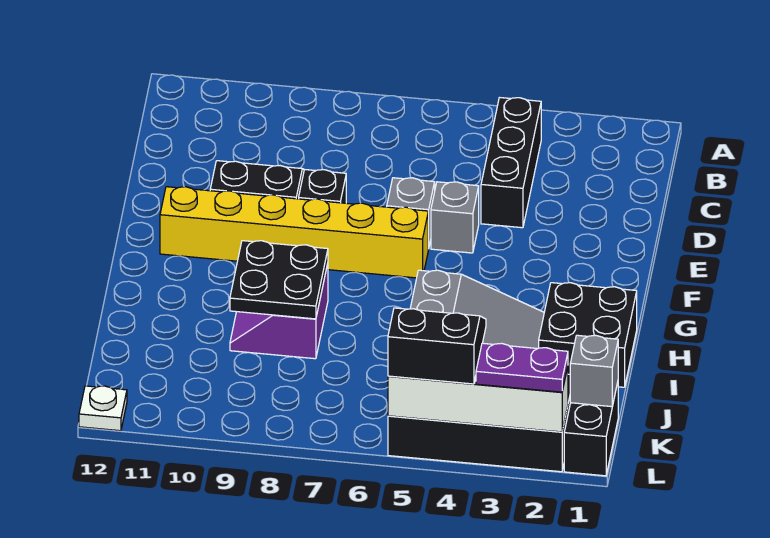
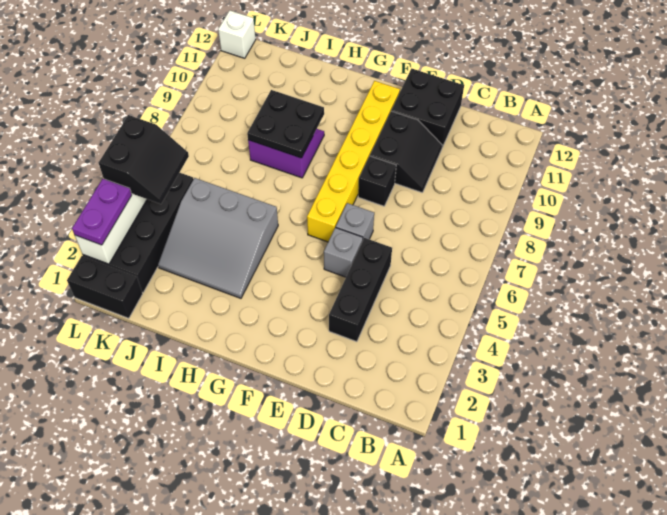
black brick B4:D4 level 1 -> black brick D3:D5 level 1
black brick H1:I2 level 1 -> black brick D11:E12 level 1
grey brick K1 level 2 -> none
white plate L12 level 1 -> white brick L12 level 1

